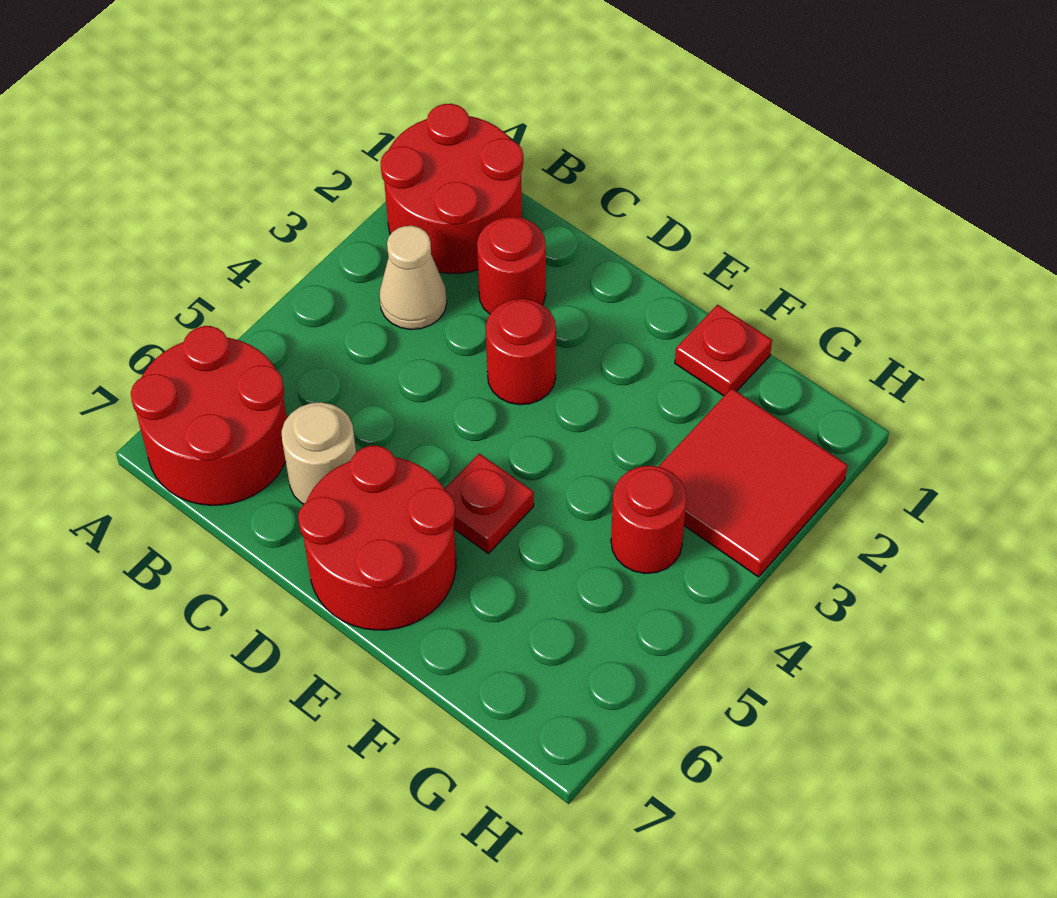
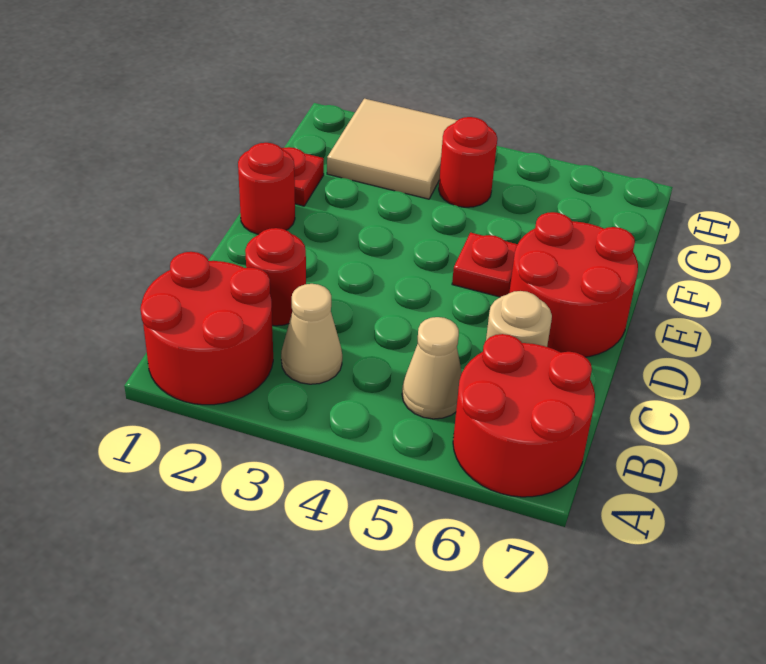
none -> tan cone B5 level 1
red round brick D3 level 1 -> red round brick E1 level 1
red tile G2:H3 level 1 -> tan tile G2:H3 level 1

